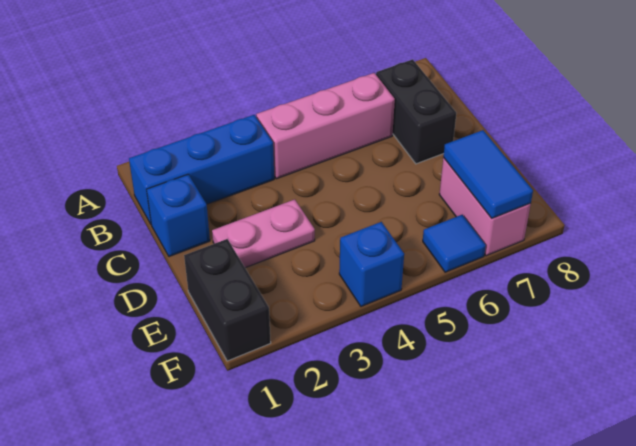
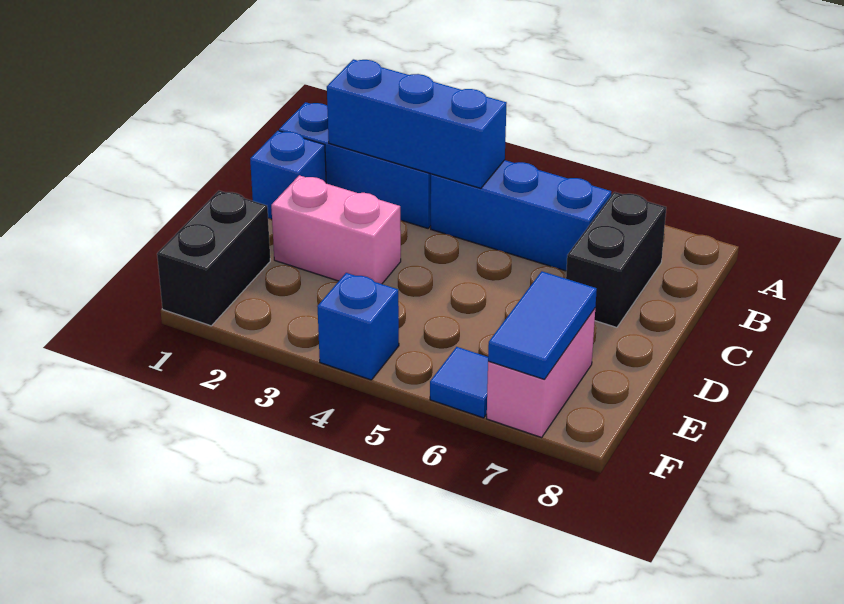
none -> blue brick B2:B4 level 2
pink brick B4:B6 level 1 -> blue brick B4:B6 level 1
pink plate D2:D3 level 1 -> pink brick D2:D3 level 1

